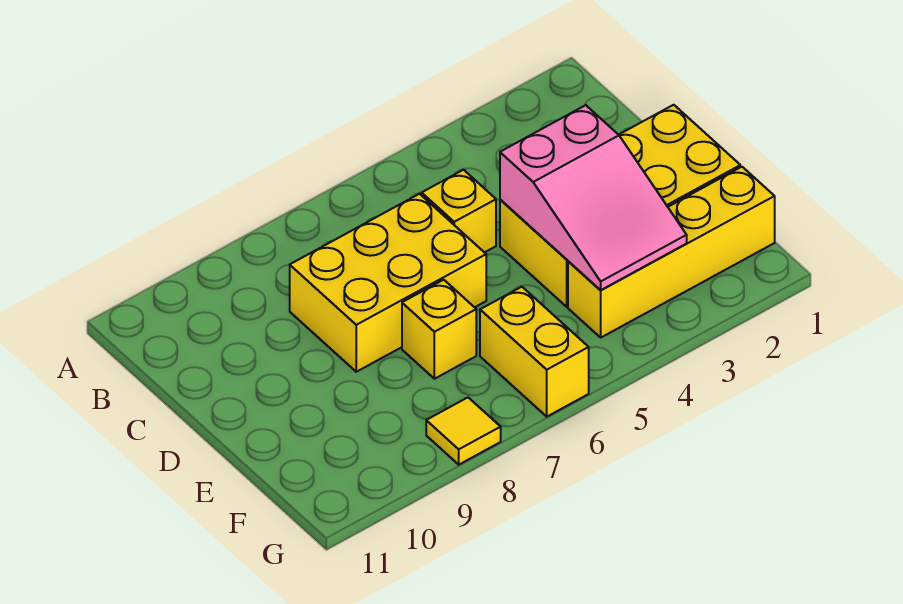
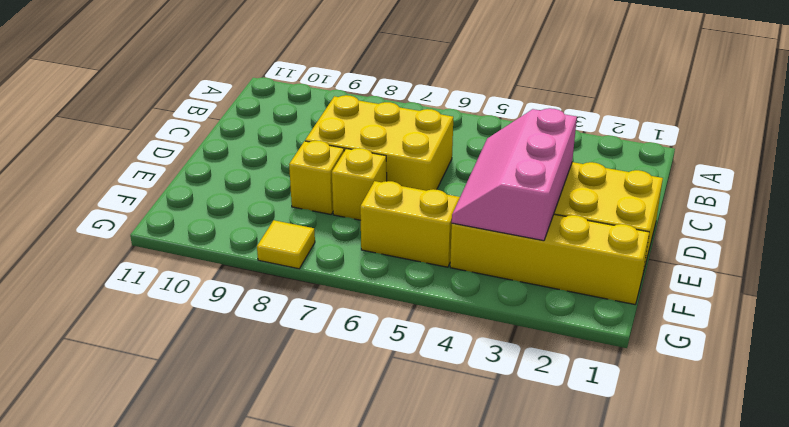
yellow brick C5 level 1 -> yellow brick E8 level 1
pink slope D3:F4 level 2 top D -> pink slope D3:F4 level 2 top 3
yellow brick F6:G6 level 1 -> yellow brick F5:F6 level 1

